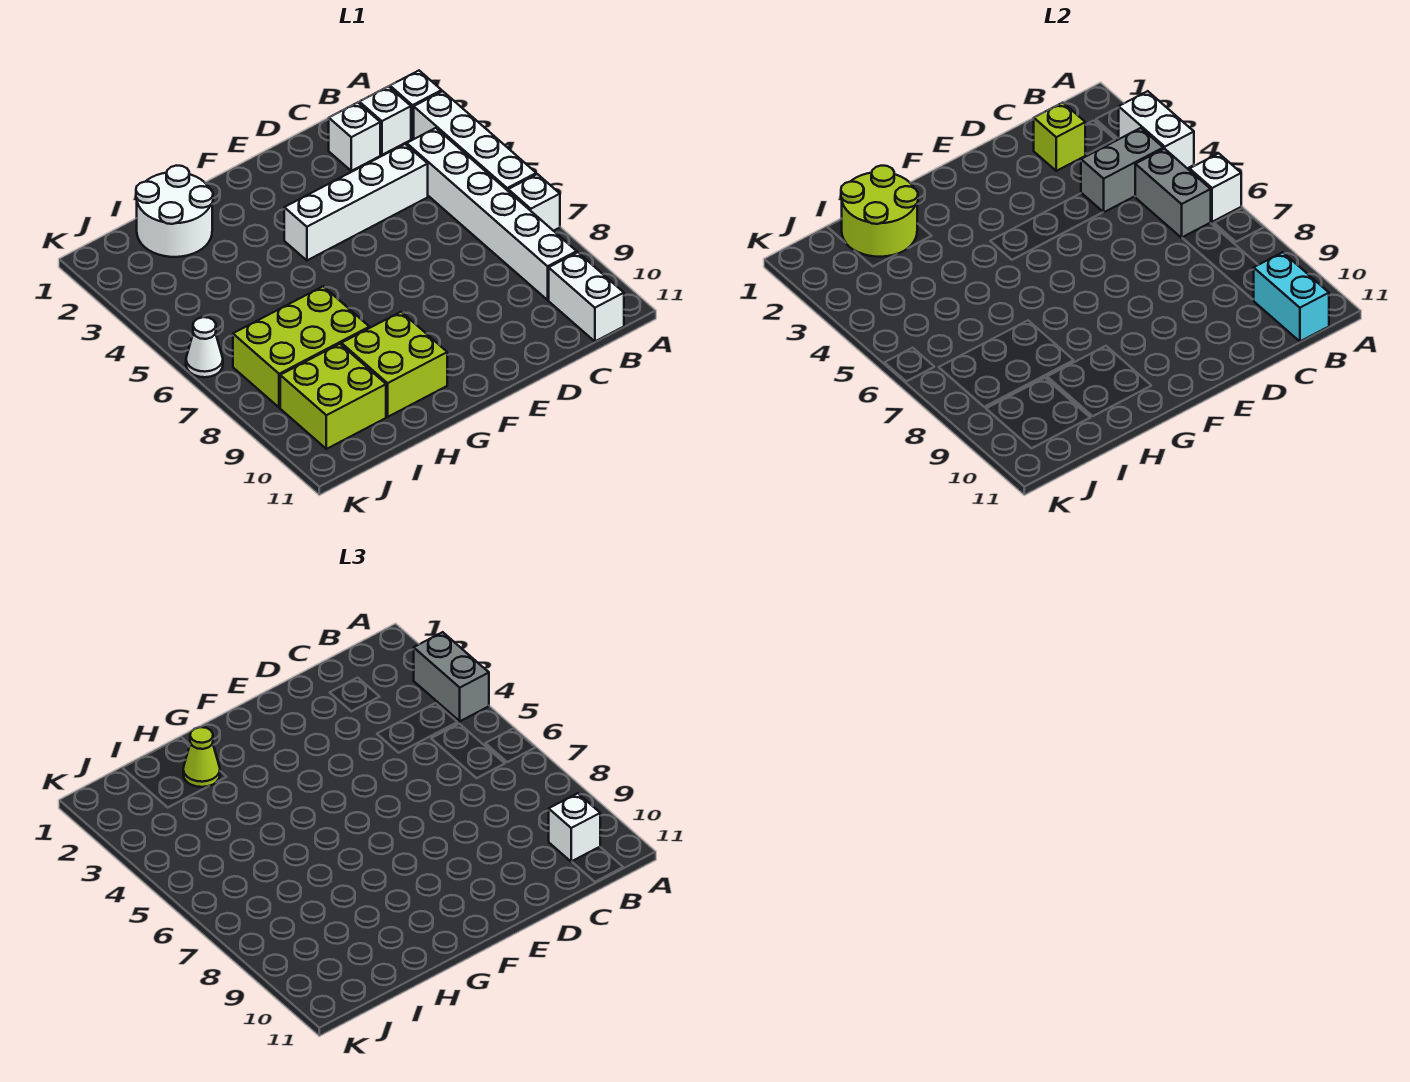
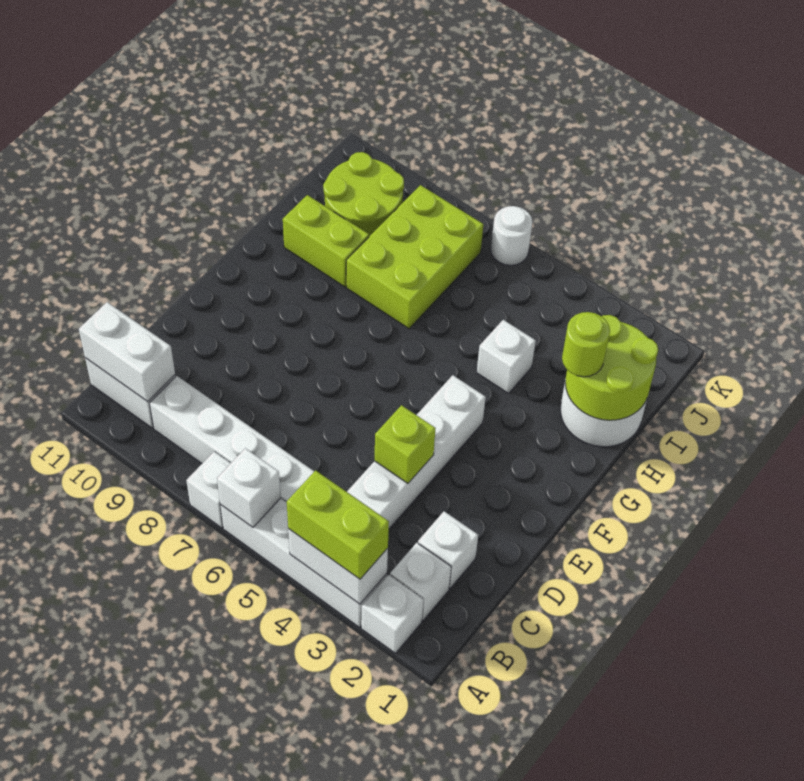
grey brick A3:A4 level 3 -> lime brick A3:A4 level 3
grey brick B4:C4 level 2 -> none
grey brick B5:B6 level 2 -> none
cyan brick B10:B11 level 2 -> white brick B10:B11 level 2
white brick B10 level 3 -> white brick H4 level 1
lime brick C2 level 2 -> lime brick D4 level 2
lime brick G9:H10 level 1 -> lime brick H9:H10 level 1
lime cone H2 level 3 -> lime round brick H2 level 3
lime brick I9:J10 level 1 -> lime round brick I9:J10 level 1
white cone K6 level 1 -> white round brick K6 level 1

